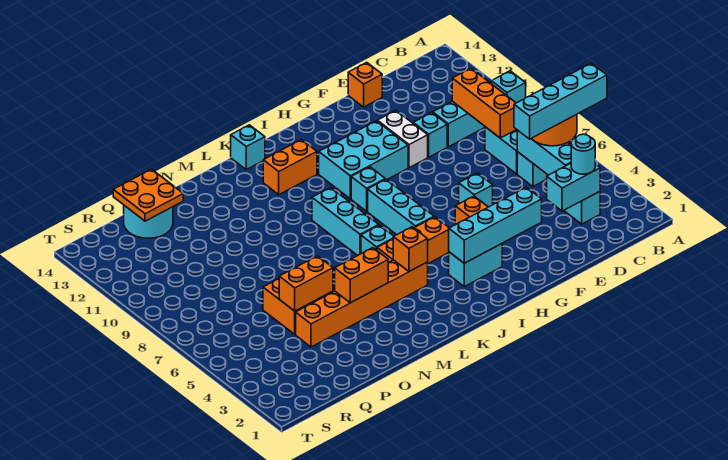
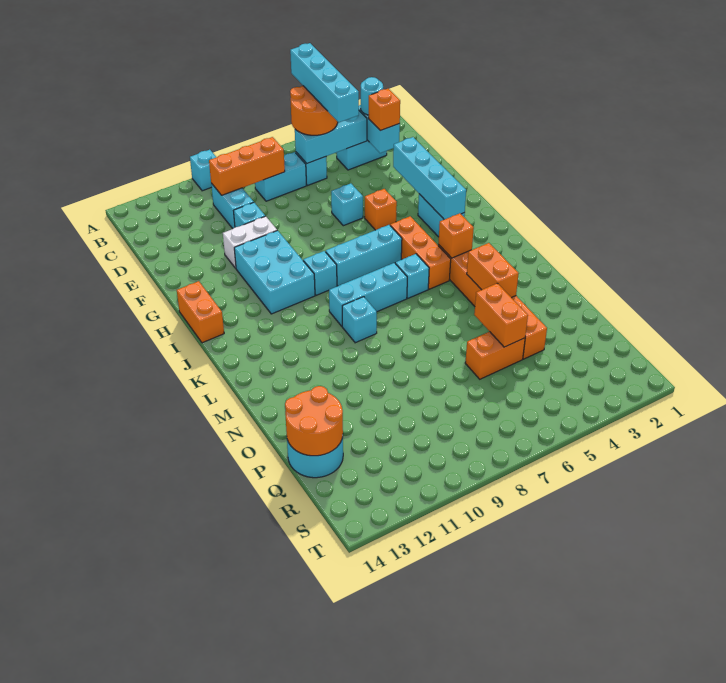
orange brick E14 level 1 -> orange brick D3 level 3
orange brick J12:K12 level 1 -> orange brick H14:I14 level 1
cyan brick K14 level 1 -> cyan brick L9 level 1
orange plate P13:Q14 level 2 -> orange round brick P13:Q14 level 2

